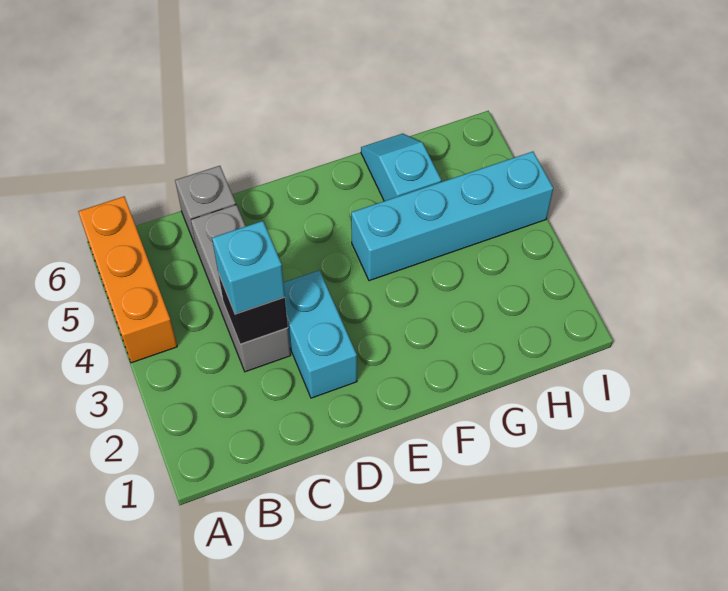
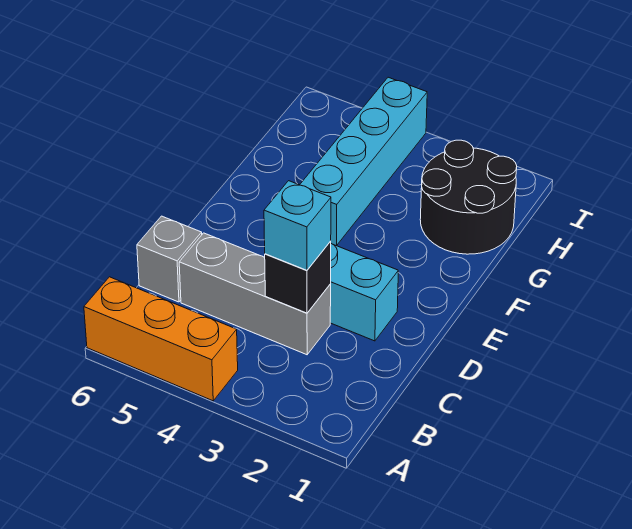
none -> black round brick G1:H2 level 1
cyan slope G5:G6 level 1 top 5 -> none

